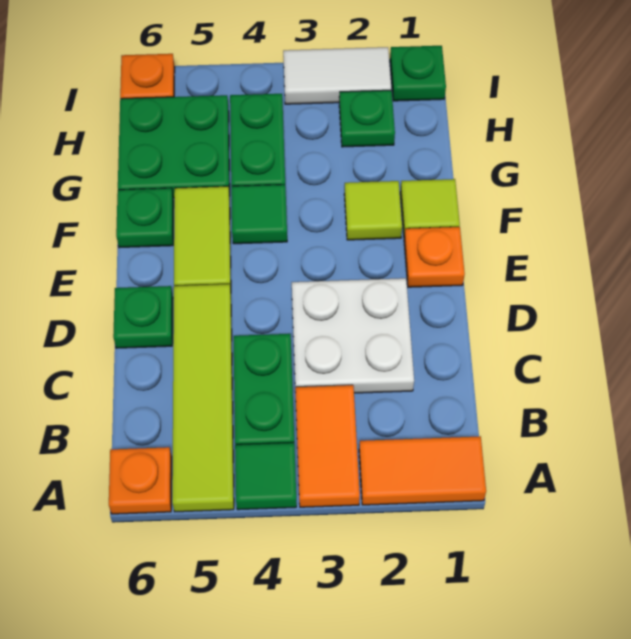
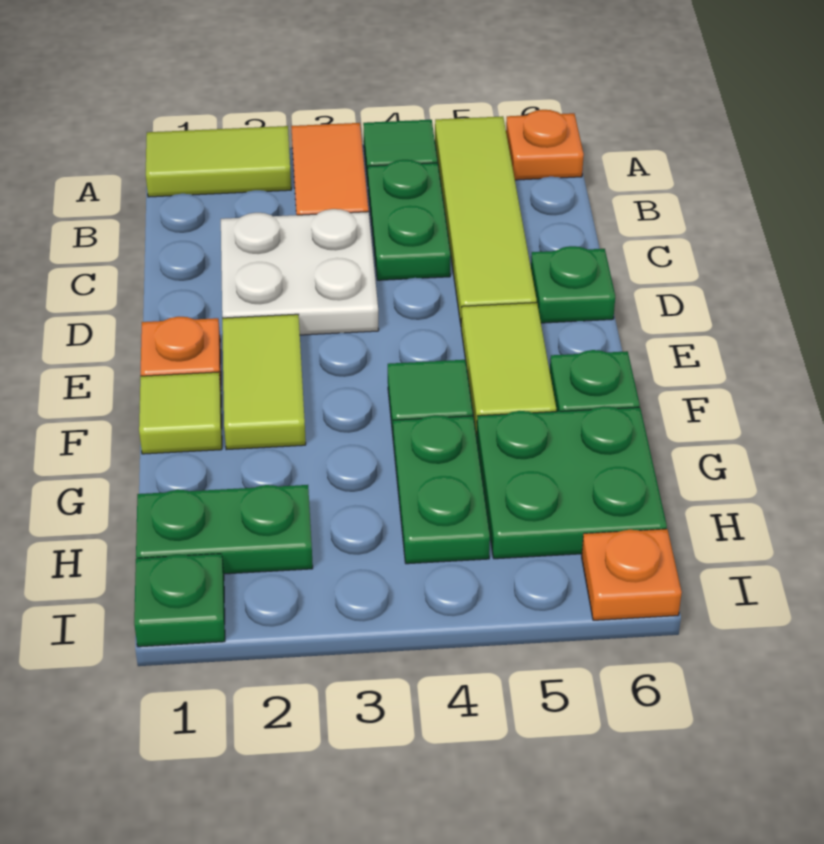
orange tile A1:A2 level 1 -> lime tile A1:A2 level 1
lime tile F2 level 1 -> lime tile E2:F2 level 1
green plate H2 level 1 -> green plate H1:H2 level 1
white tile I2:I3 level 1 -> none

